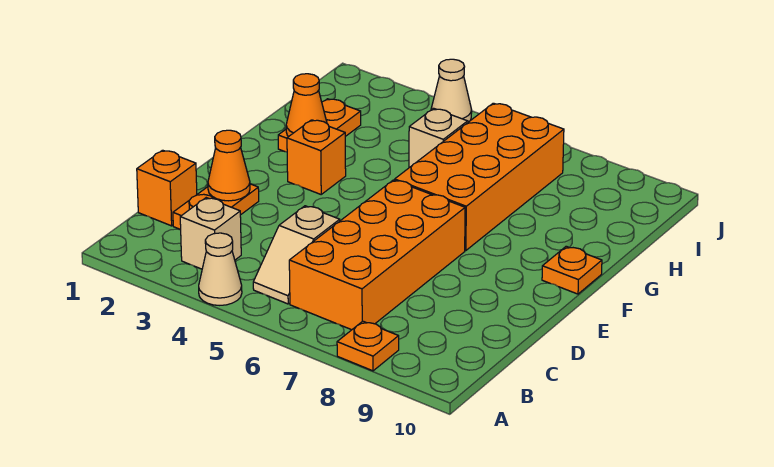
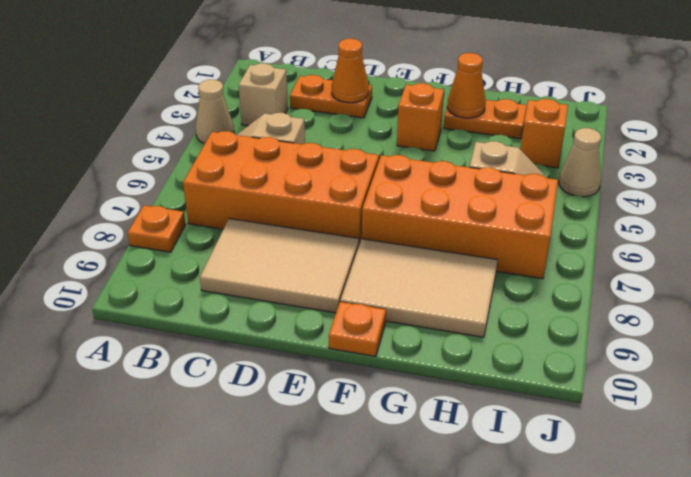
orange brick C1 level 1 -> orange brick I3 level 1
none -> tan tile C8:E9 level 1
none -> tan tile F8:H9 level 1

